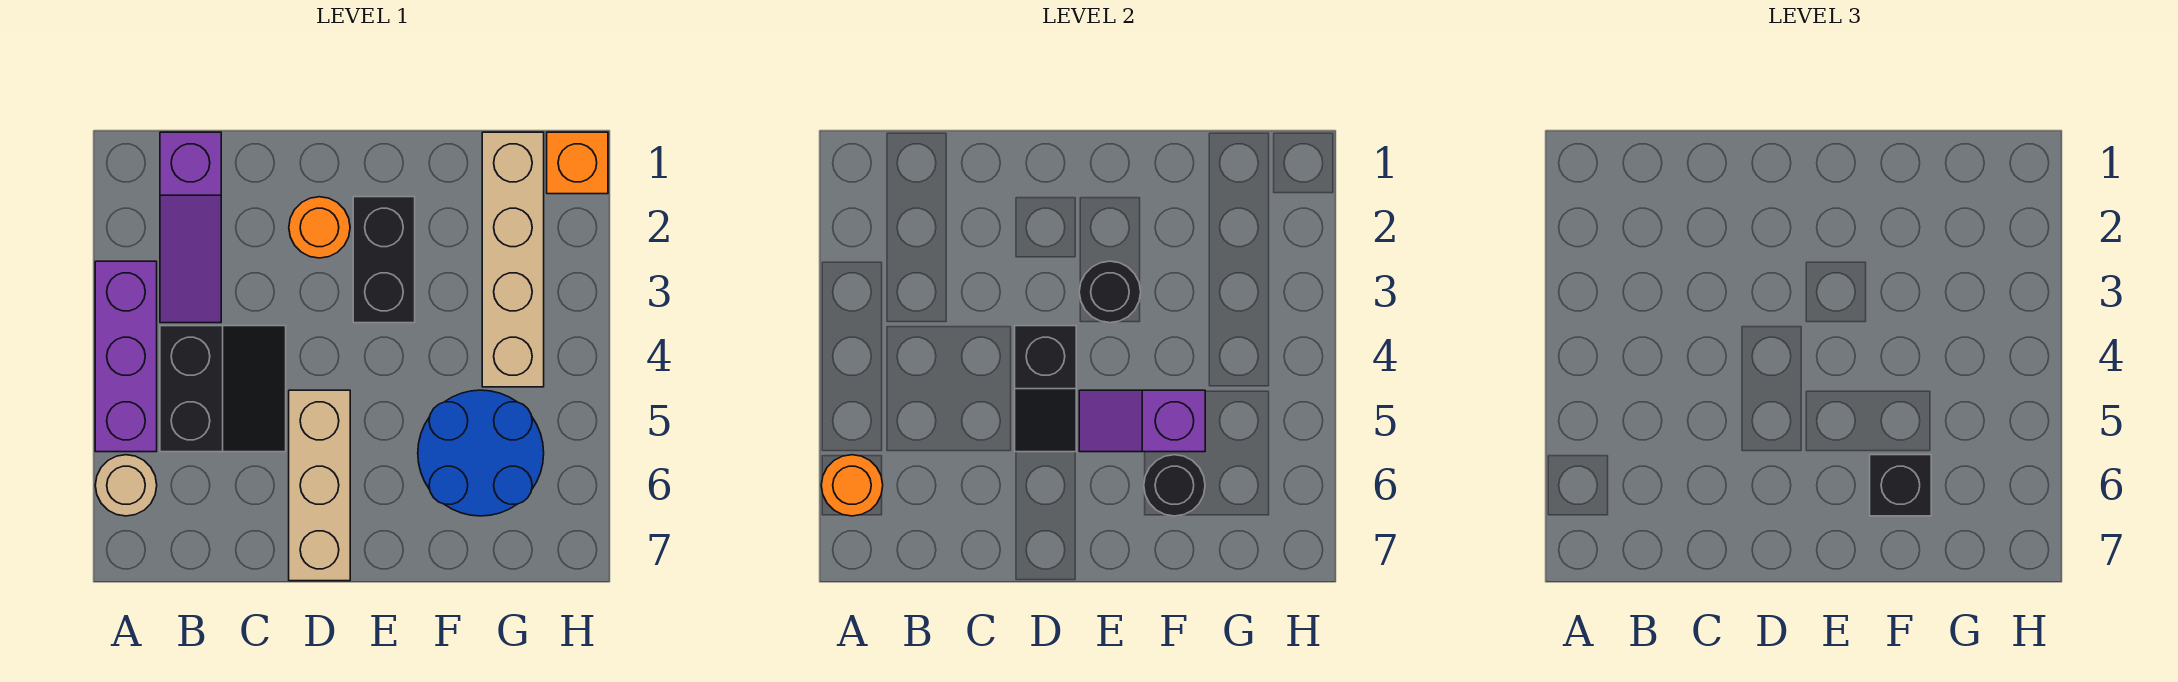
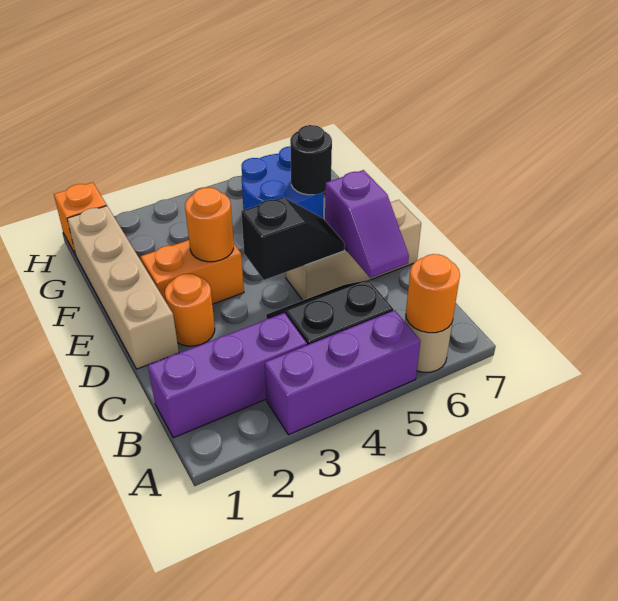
purple slope B1:B3 level 1 top 1 -> purple brick B1:B3 level 1
black brick E2:E3 level 1 -> orange brick E2:E3 level 1
black round brick E3 level 2 -> orange round brick E3 level 2
purple slope E5:F5 level 2 top F -> purple slope C6:D6 level 2 top D
black brick F6 level 3 -> none
tan brick G1:G4 level 1 -> tan brick D1:G1 level 1

